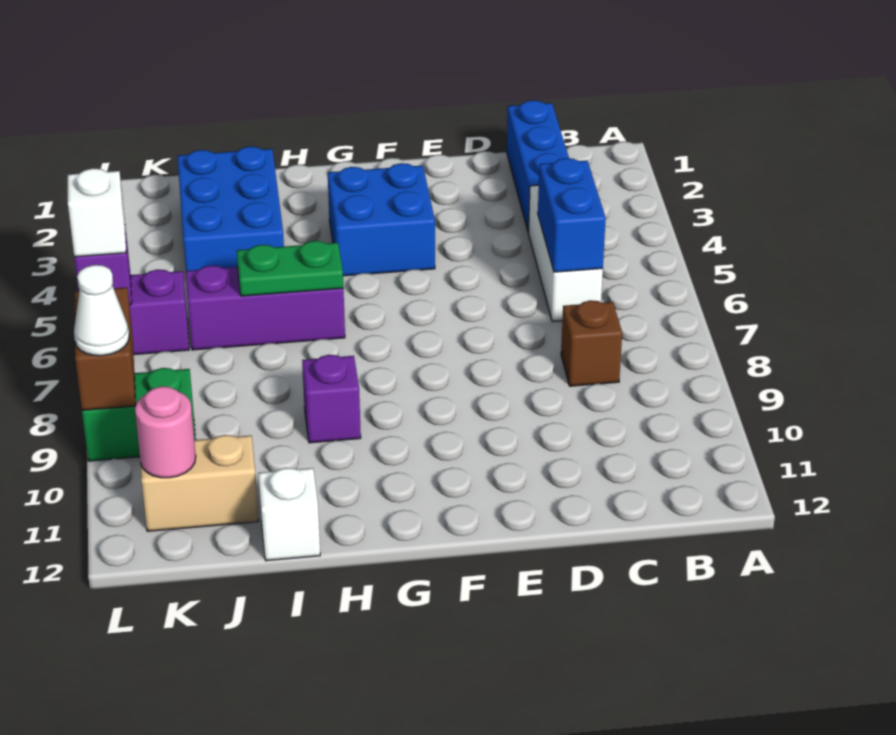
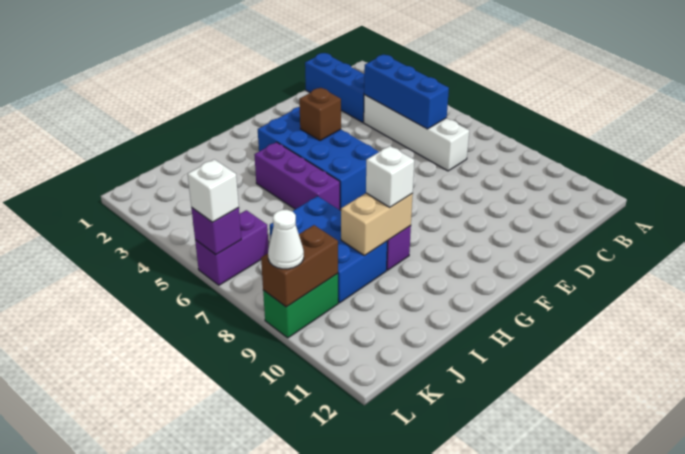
white brick C4:C6 level 1 -> white brick C4:C7 level 1
blue brick C5:C6 level 2 -> blue brick C4:C6 level 2
brown brick C8 level 1 -> brown brick F4 level 2
blue brick F3:G4 level 1 -> blue brick F3:G6 level 1
purple brick H6:J6 level 1 -> purple brick H4:H6 level 1
green plate H6:I6 level 2 -> none
blue brick I2:J4 level 1 -> blue brick I7:J9 level 1
white brick I12 level 1 -> white brick H9 level 3
tan brick J11:K11 level 1 -> tan brick H9:I9 level 2
pink round brick K11 level 2 -> none
brown brick L8:L9 level 2 -> brown brick K9:L9 level 2

